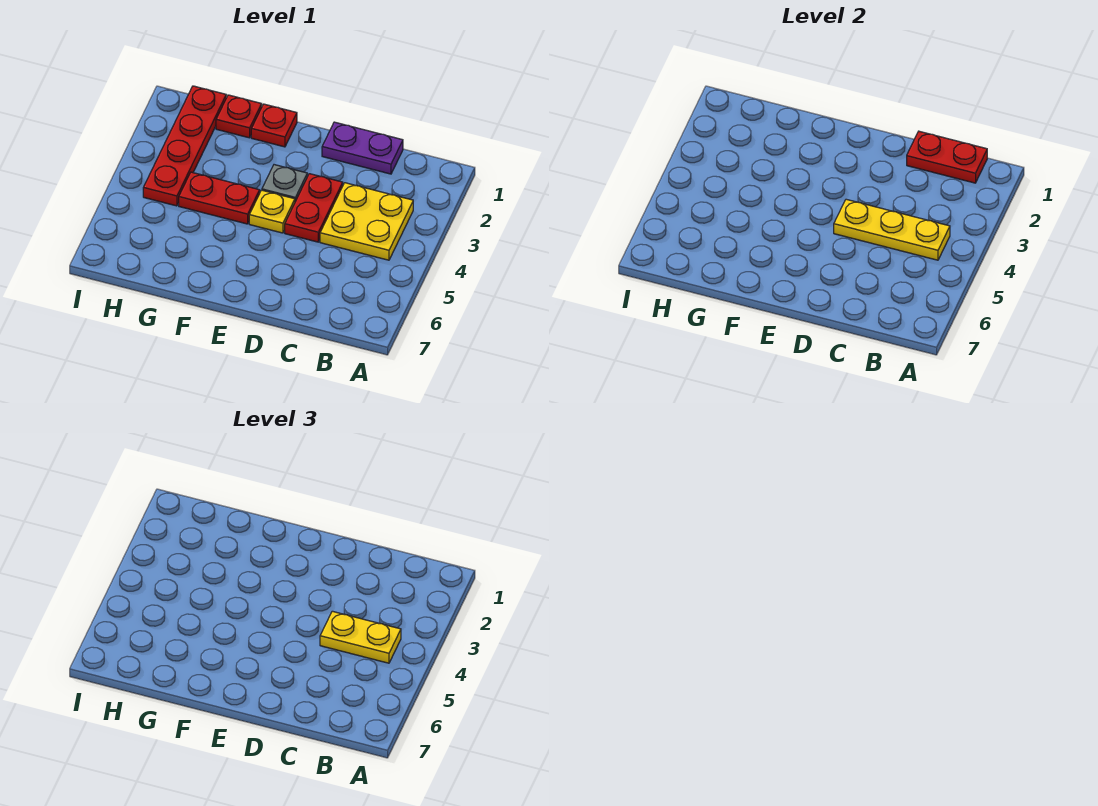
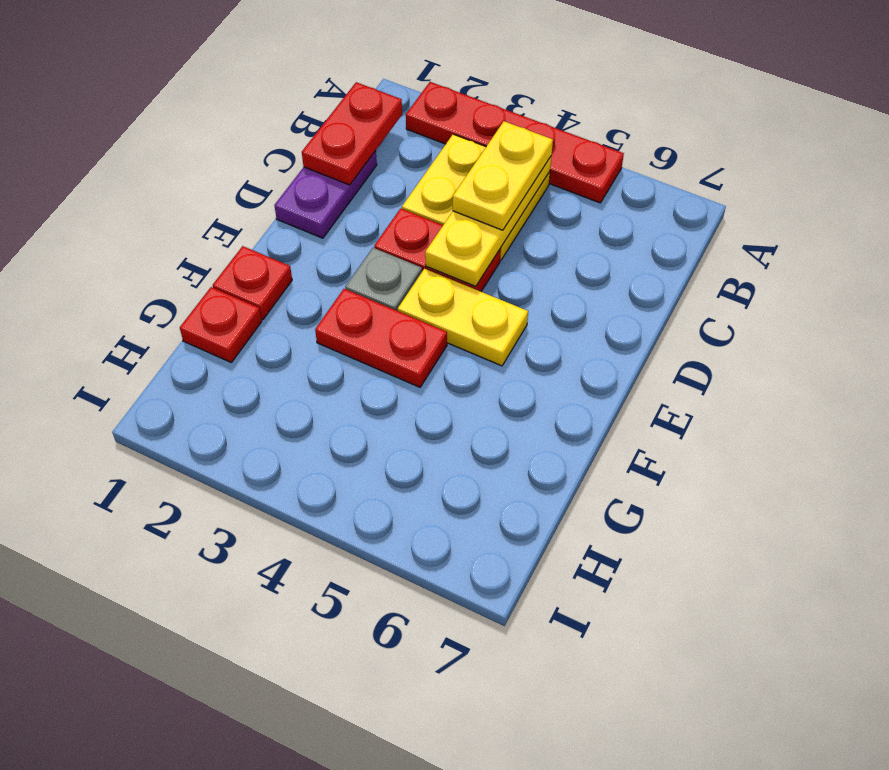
yellow plate E4 level 1 -> yellow plate E4:E5 level 1
red plate F4:G4 level 1 -> red plate F3:F4 level 1
red plate H1:H4 level 1 -> red plate A2:A5 level 1

